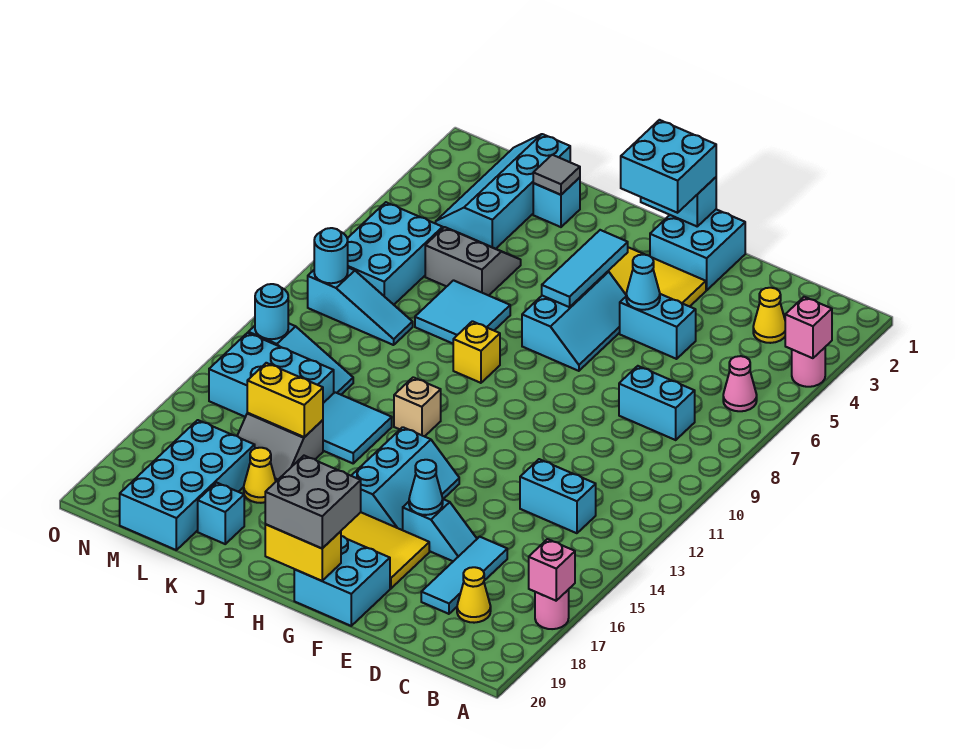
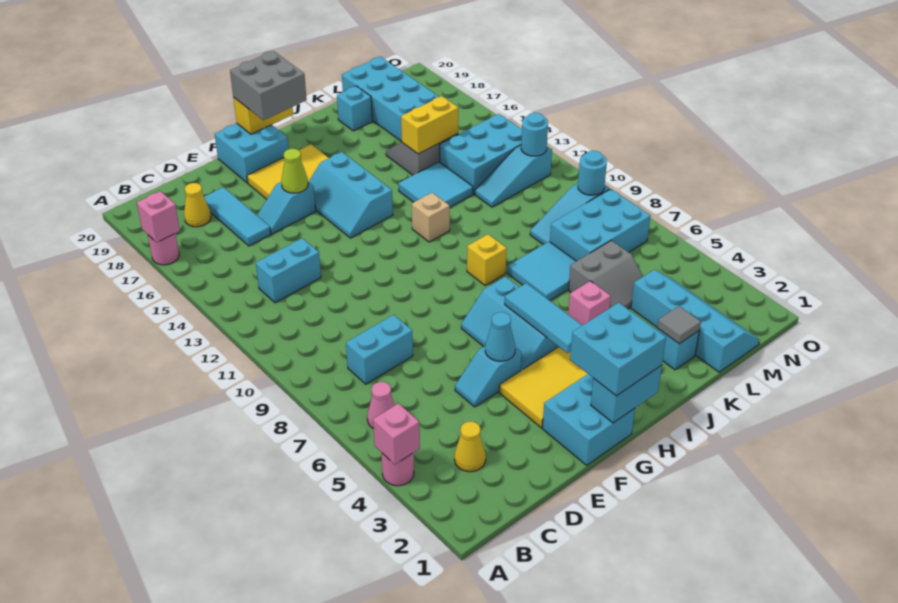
cyan brick E5:F5 level 1 -> cyan slope E5:F5 level 1 top F
cyan cone F16 level 2 -> lime cone F16 level 2
none -> pink brick J5 level 1
yellow cone K17 level 1 -> none
cyan brick M6:N8 level 1 -> cyan brick L7:N8 level 1

